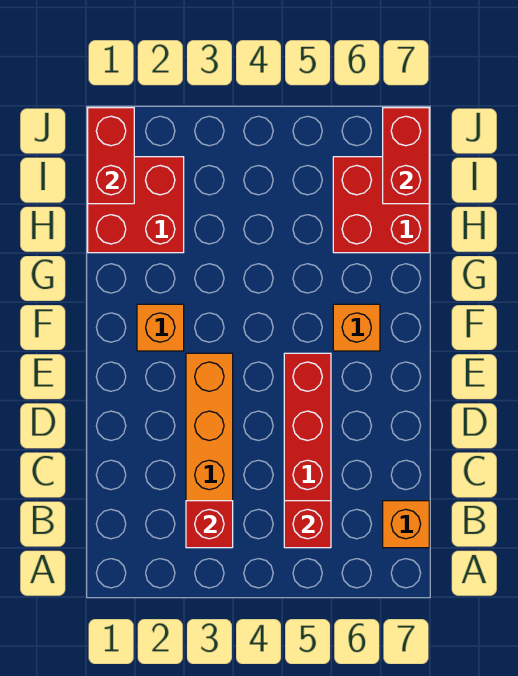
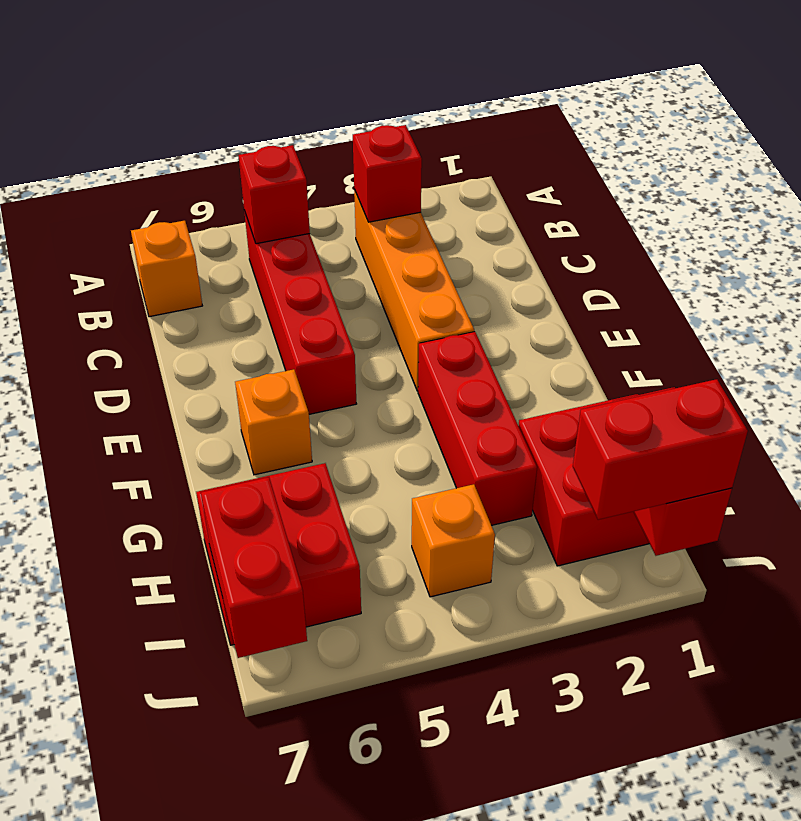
orange brick F2 level 1 -> orange brick I4 level 1
none -> red brick F3:H3 level 1
none -> red brick J1:J2 level 3

